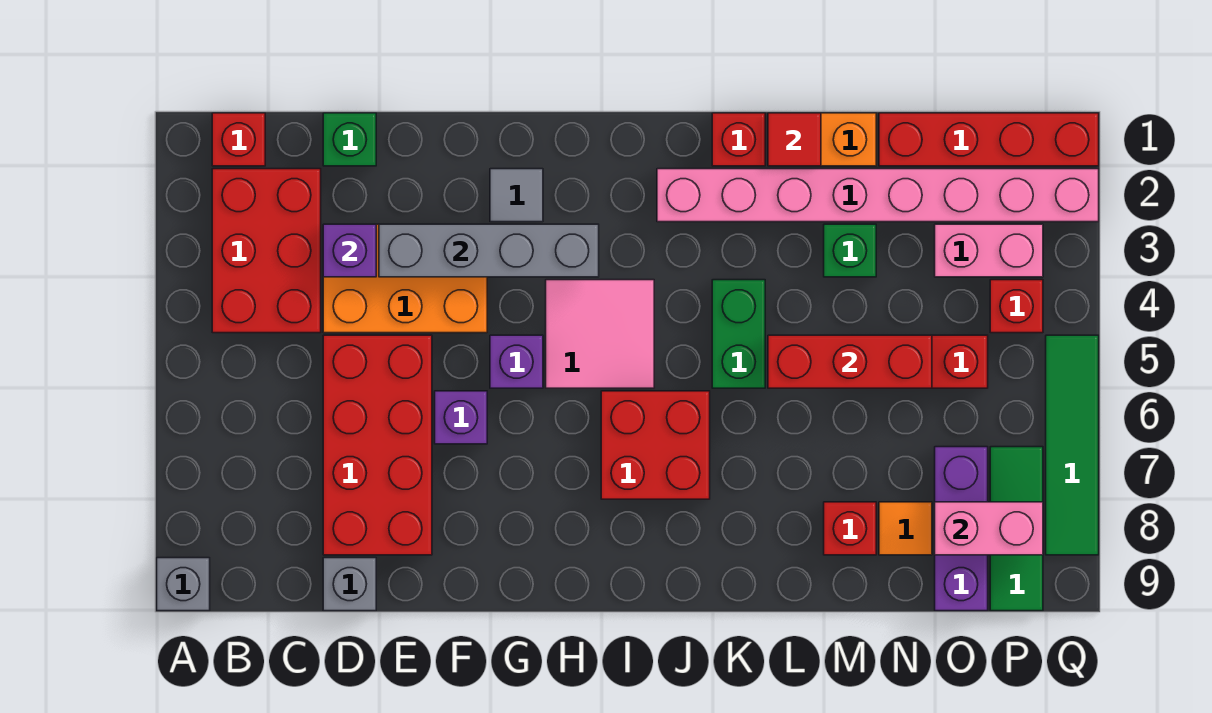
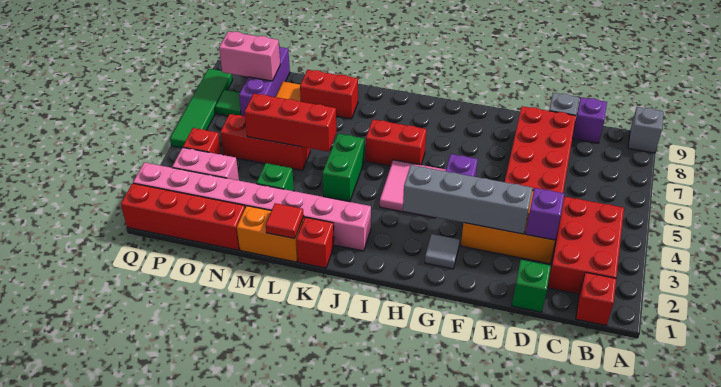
purple brick F6 level 1 -> purple brick C9 level 1
red brick I6:J7 level 1 -> red brick I6:J6 level 1
red brick M8 level 1 -> red brick L8:M8 level 1
green tile P7:P9 level 1 -> green tile P7 level 1

